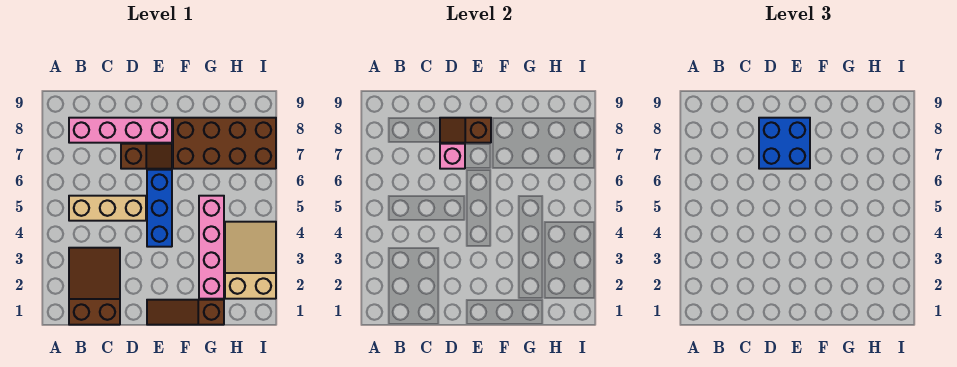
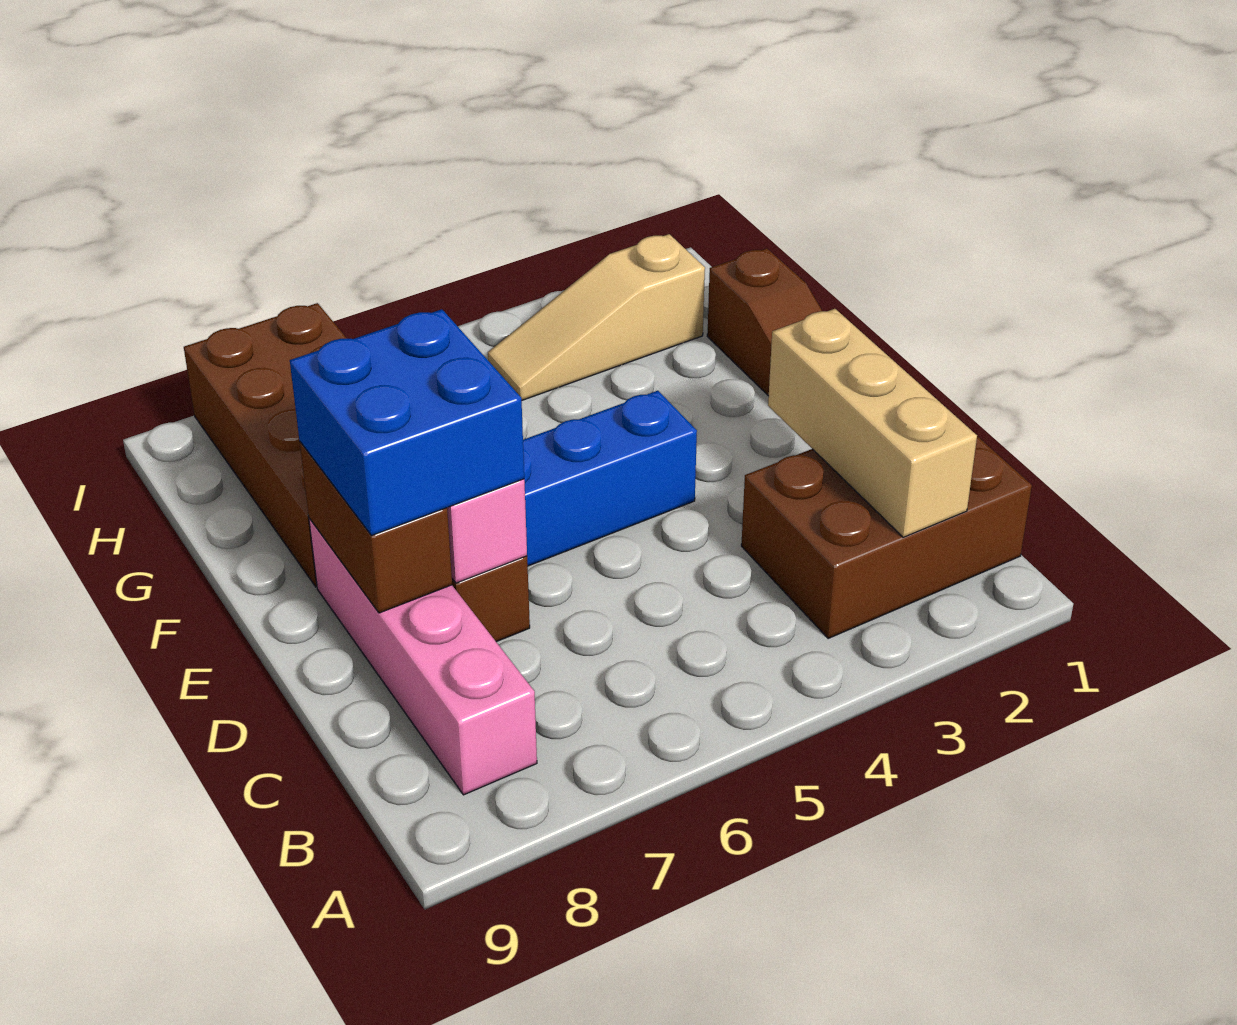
brown slope B1:C3 level 1 top 1 -> brown brick B1:C3 level 1
tan brick B5:D5 level 1 -> tan brick B2:D2 level 2
brown slope D8:E8 level 2 top E -> brown brick D8:E8 level 2
pink brick G2:G5 level 1 -> none
tan slope H2:I4 level 1 top 2 -> tan slope H2:H4 level 1 top 2

